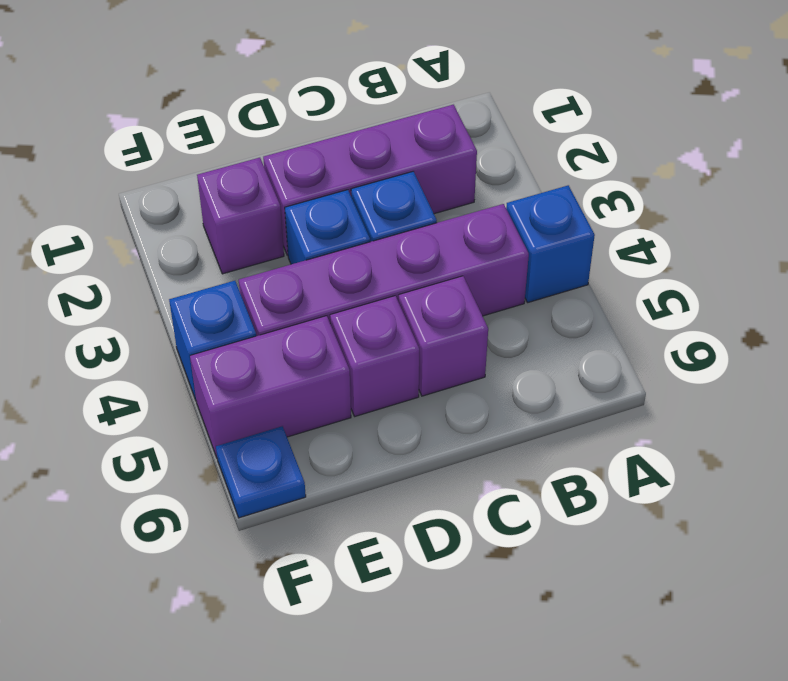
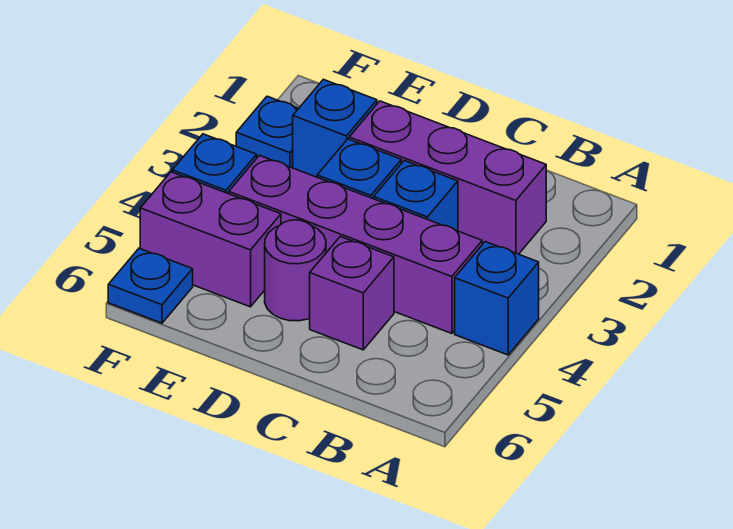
purple brick D5 level 1 -> purple round brick D5 level 1
purple brick E2 level 1 -> blue brick E2 level 1
none -> blue plate F2 level 1

